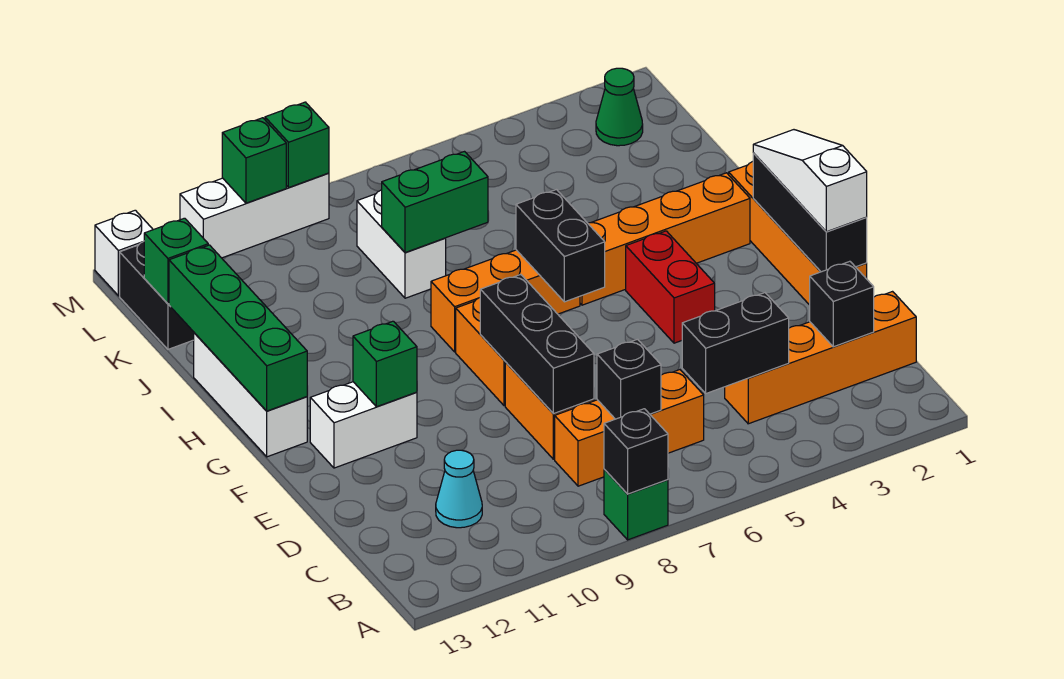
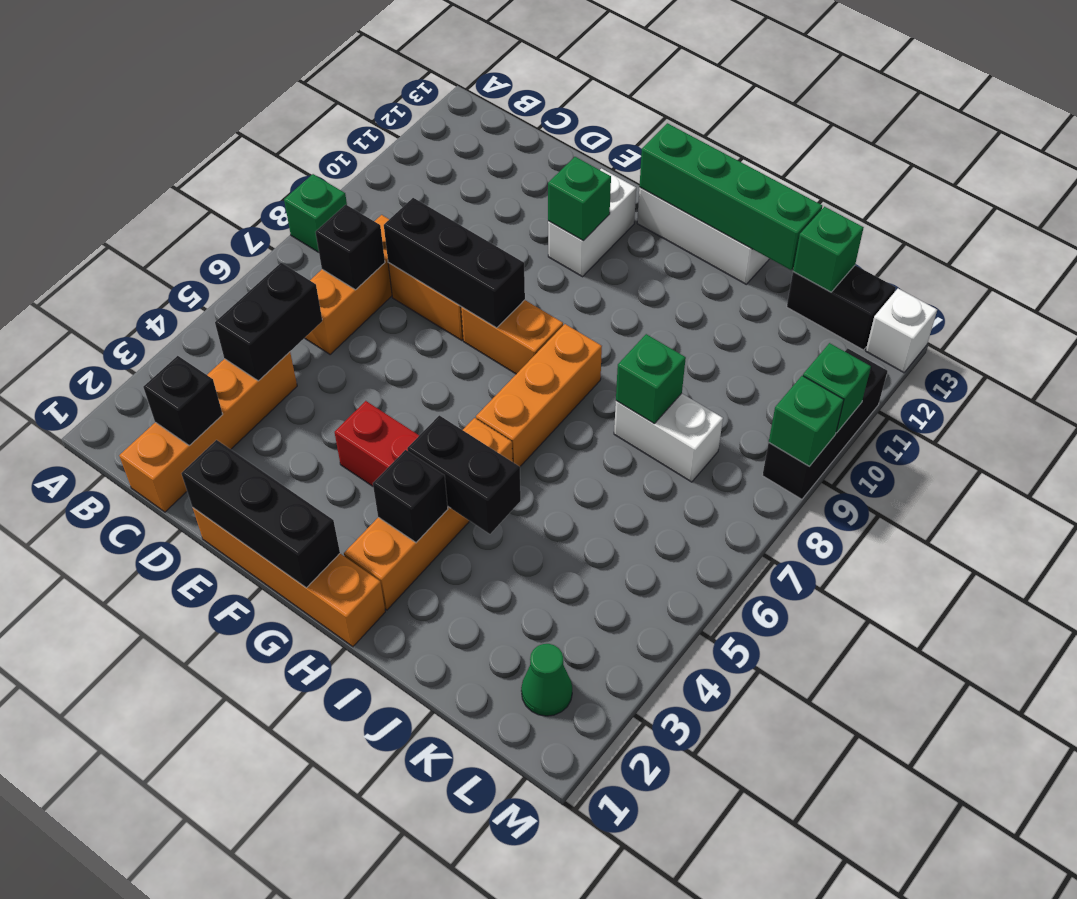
black brick A8 level 2 -> black brick H3 level 2
cyan cone C11 level 1 -> none
white slope E1:G1 level 3 top E -> none
black brick G6:H6 level 2 -> black brick H4:I4 level 2
green brick J7:J8 level 2 -> green brick J8 level 2
white brick M9:M11 level 1 -> black brick M9:M11 level 1

